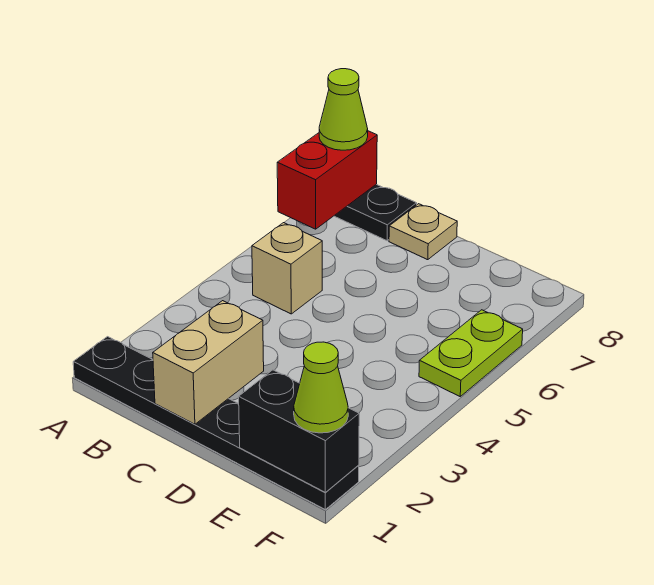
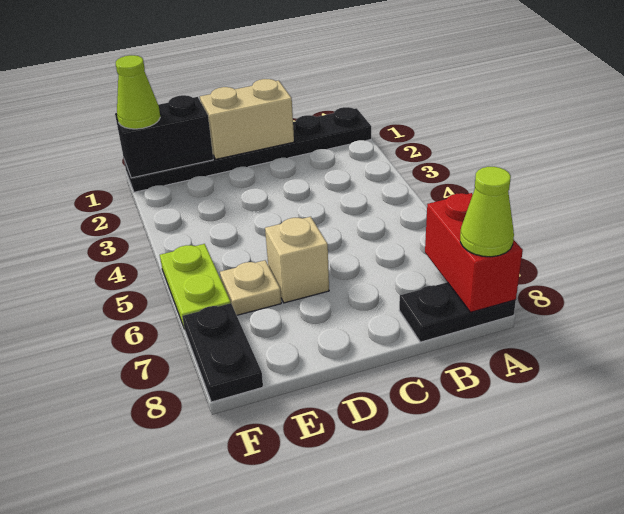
tan brick B5 level 1 -> tan brick D6 level 1
tan brick C1:C2 level 2 -> tan brick C1:D1 level 2
tan plate C8 level 1 -> tan plate E6 level 1
none -> black plate F7:F8 level 1

